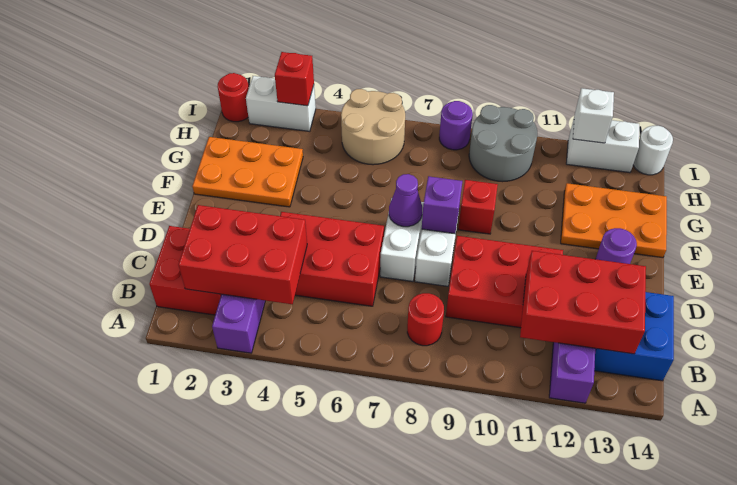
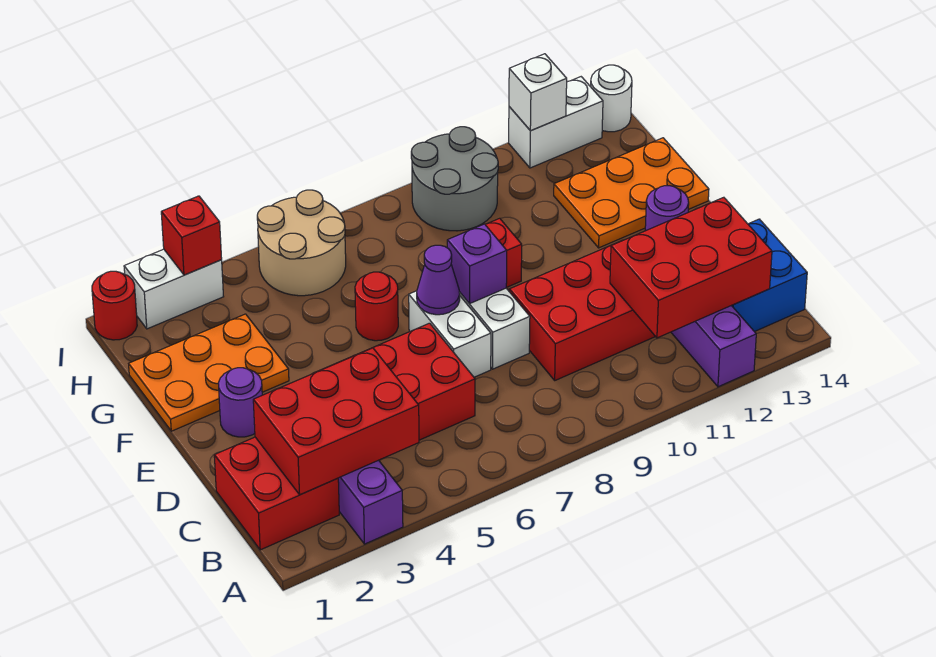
red round brick B8 level 1 -> red round brick F6 level 1
purple round brick I8 level 1 -> purple round brick E2 level 1

